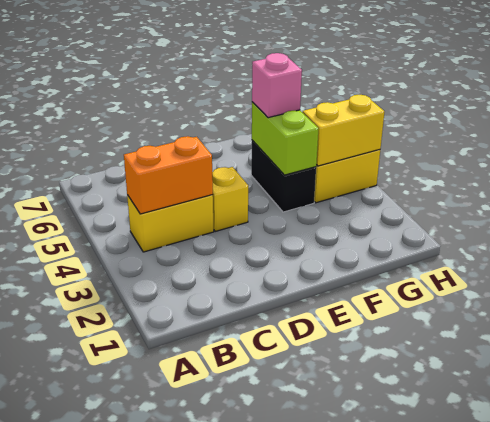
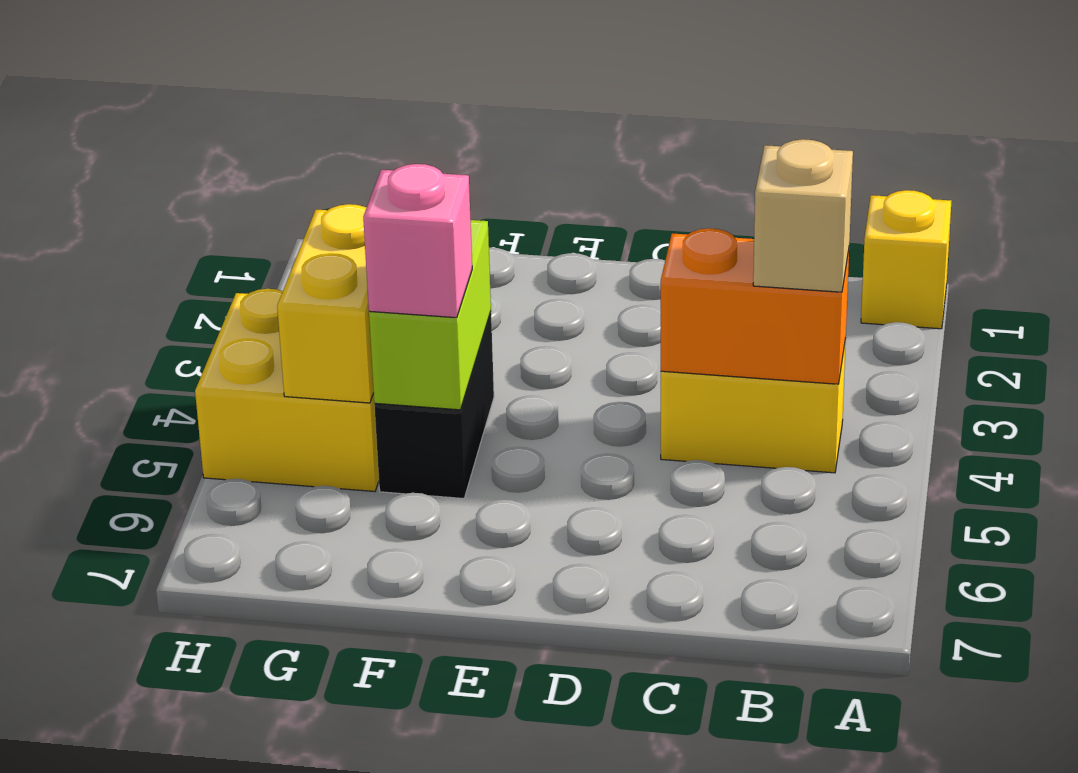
none -> tan brick B4 level 3
yellow brick D4 level 1 -> yellow brick A1 level 1
yellow brick G4:H4 level 2 -> yellow brick G4:G5 level 2

